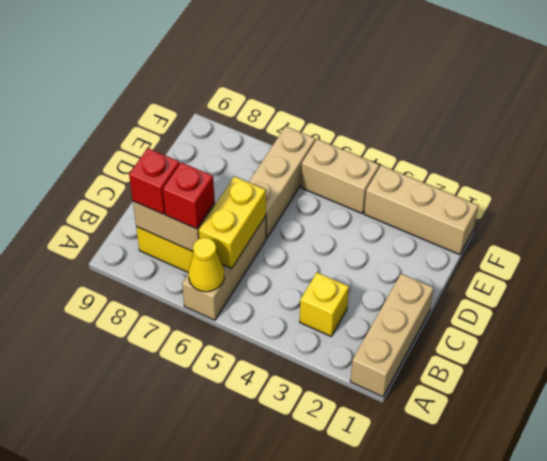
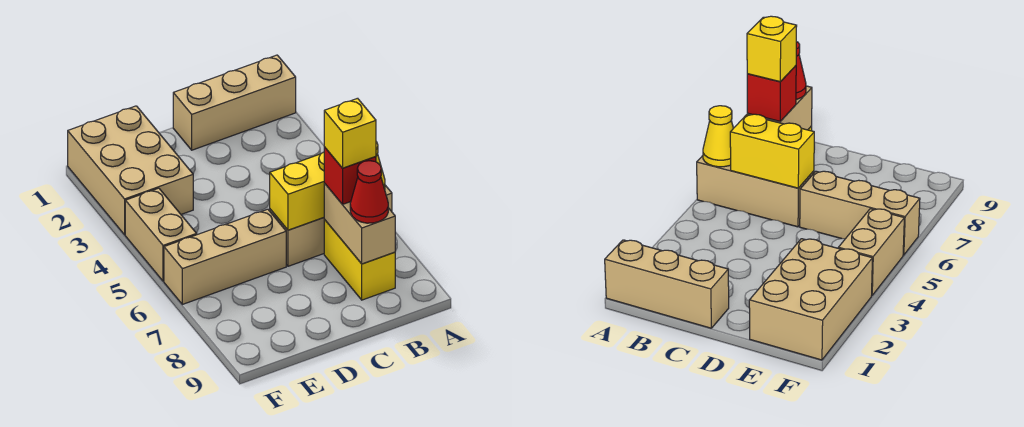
yellow brick B3 level 1 -> yellow brick B7 level 4
red brick B8 level 3 -> red cone B8 level 3
tan brick F1:F3 level 1 -> tan brick E1:F3 level 1

